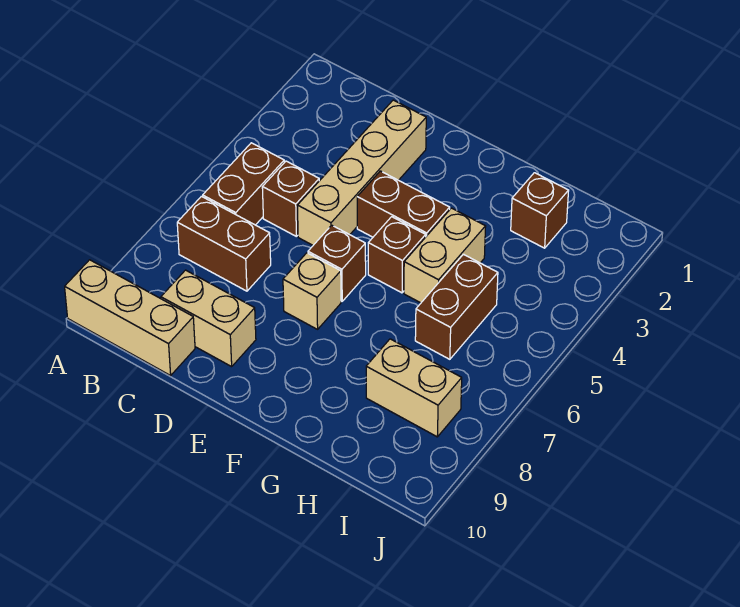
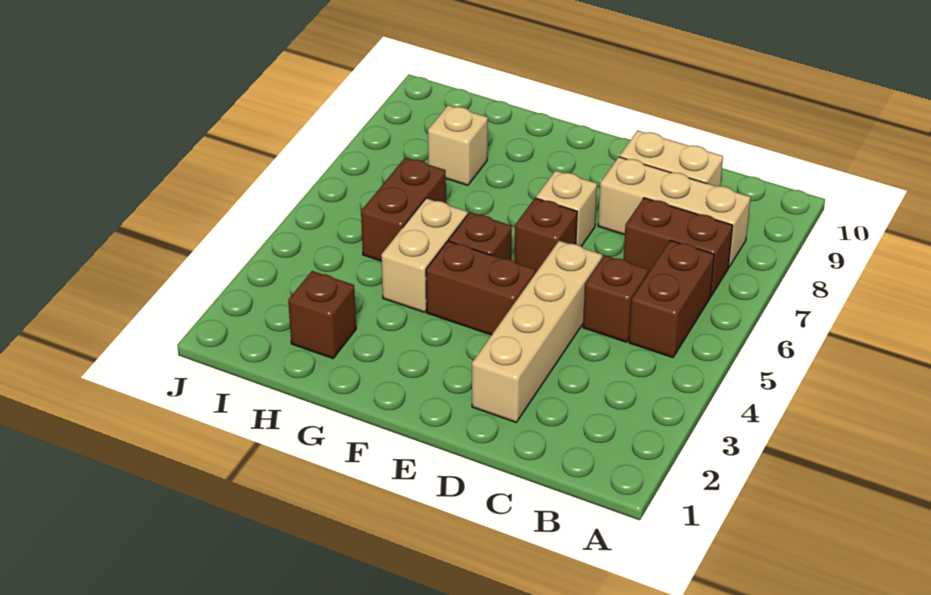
tan brick A10:C10 level 1 -> tan brick B8:D8 level 1
tan brick H8:I8 level 1 -> tan brick H8 level 1

